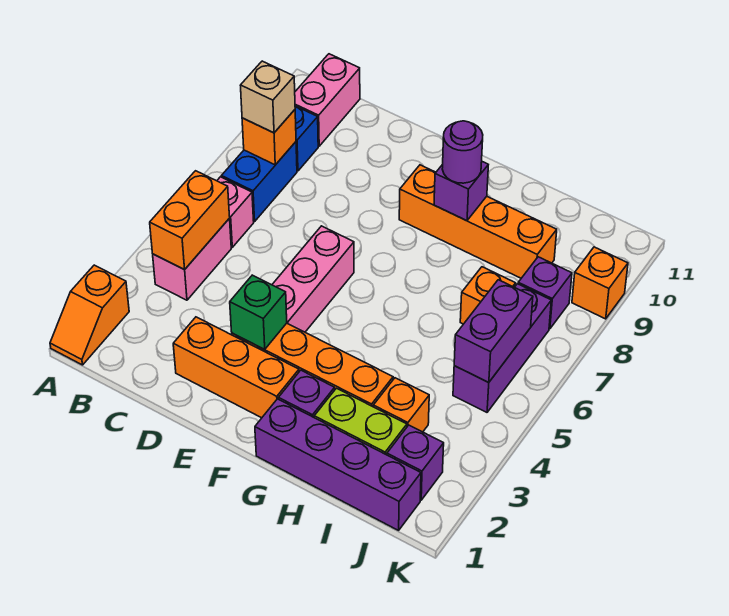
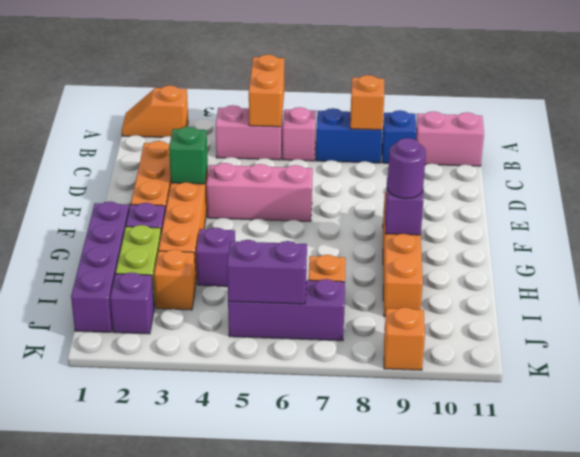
orange brick B4:B5 level 2 -> orange brick A5:B5 level 2
tan brick B8 level 3 -> none
purple brick J8 level 1 -> purple brick H4 level 1

